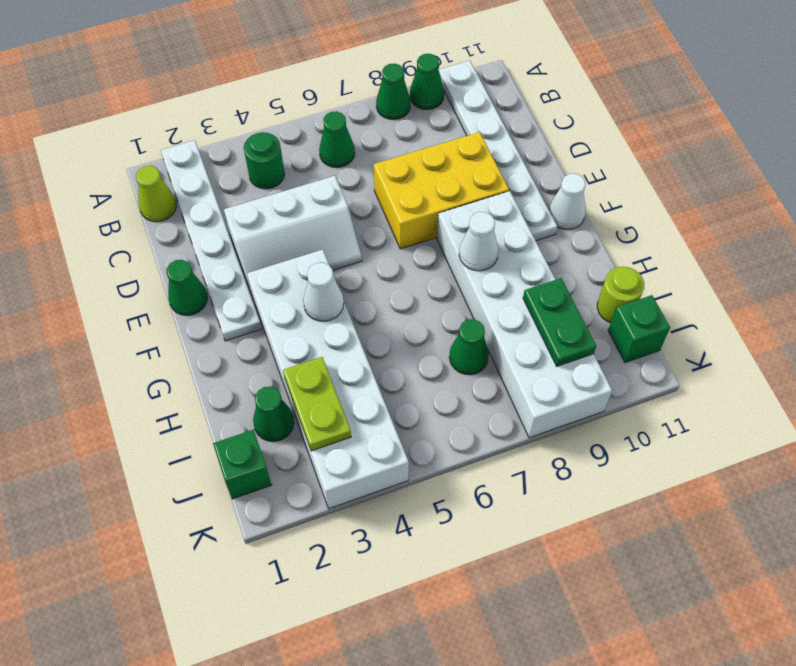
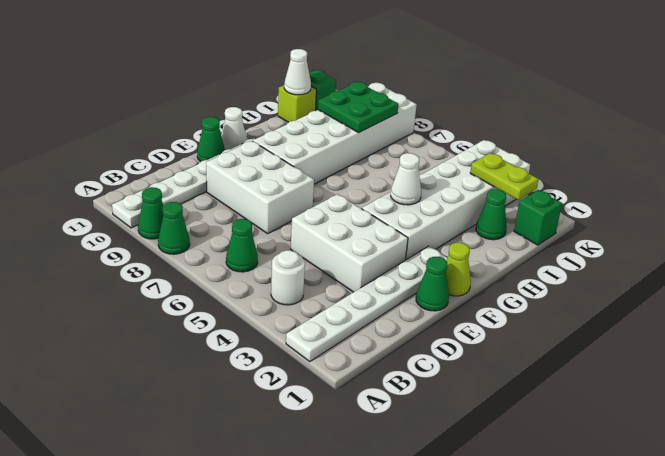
lime cone B1 level 1 -> lime cone F1 level 1
green round brick B4 level 1 -> white round brick B4 level 1
white slope D3:E5 level 1 top D -> white brick D3:E5 level 1
yellow brick D7:E9 level 1 -> white brick D7:E9 level 1
white cone G8 level 2 -> white cone I11 level 2
lime plate I3:J3 level 2 -> lime plate J2:J3 level 2
green cone I7 level 1 -> green cone E11 level 1
green plate I9:J9 level 2 -> green plate I8:J9 level 2
lime round brick I11 level 1 -> lime brick I11 level 1

